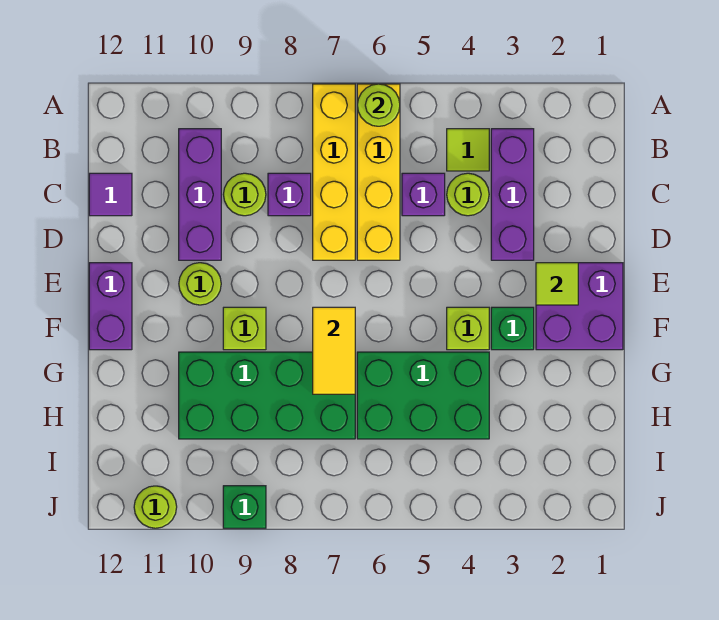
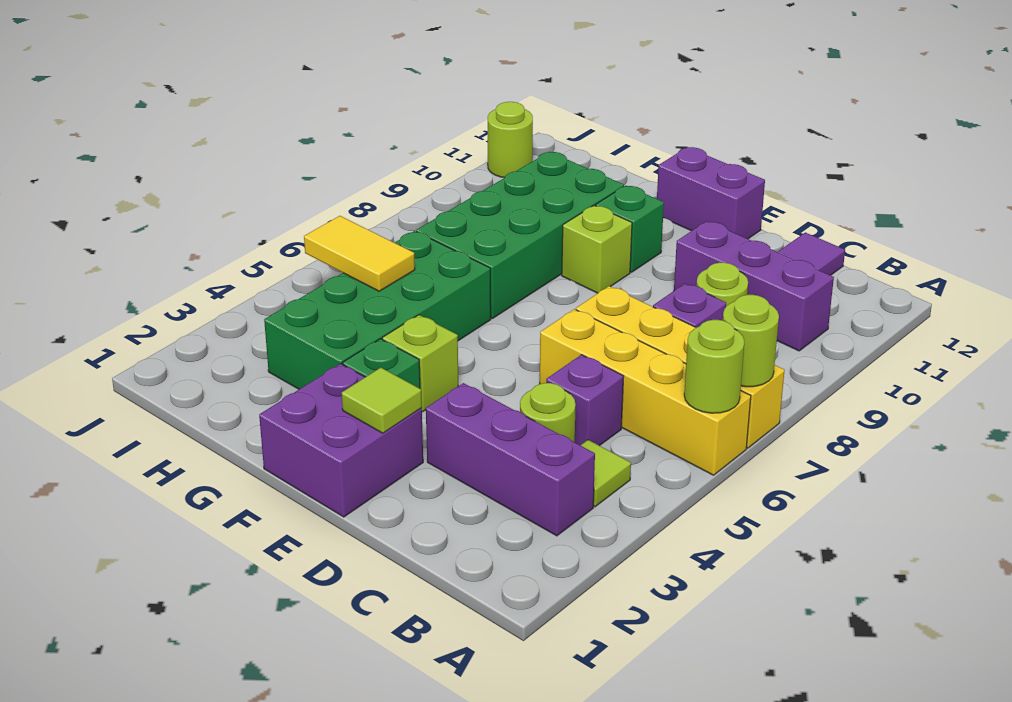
lime round brick E10 level 1 -> lime round brick A7 level 2
yellow tile F7:G7 level 2 -> yellow tile H5:I5 level 2
green brick G4:H6 level 1 -> green brick G3:H6 level 1
green brick J9 level 1 -> green brick F10 level 1

